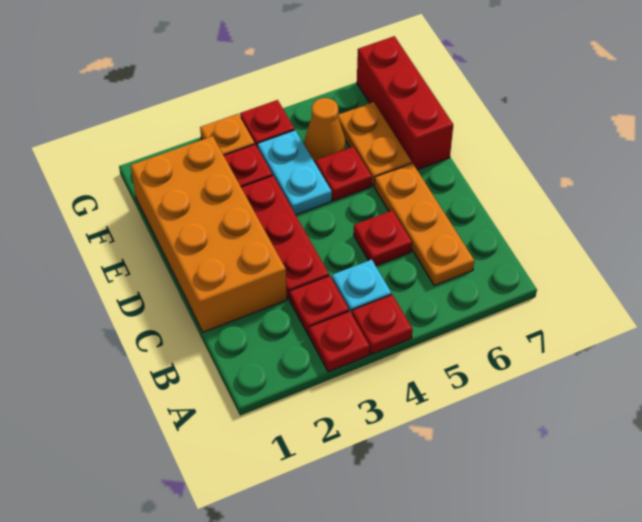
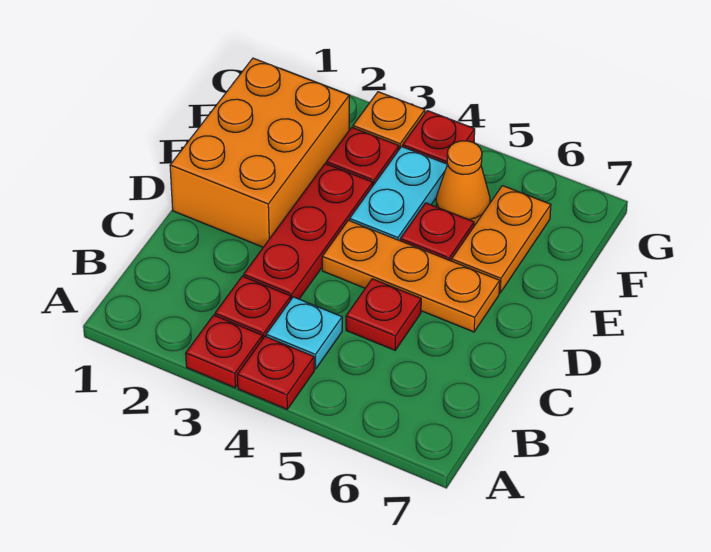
orange plate B6:D6 level 1 -> orange plate D4:D6 level 1
orange brick C1:F2 level 1 -> orange brick D1:F2 level 1
red brick E7:G7 level 1 -> none

